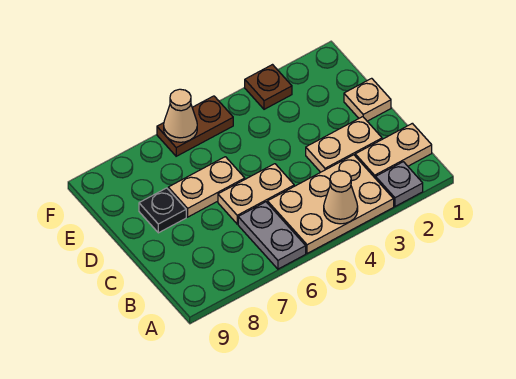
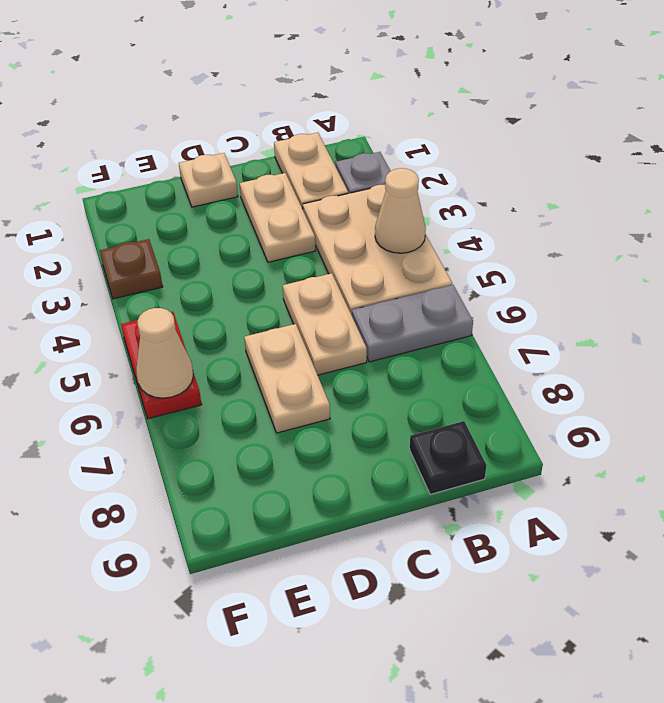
black plate D8 level 1 -> black plate B9 level 1
brown plate F5:F6 level 1 -> red plate F5:F6 level 1

